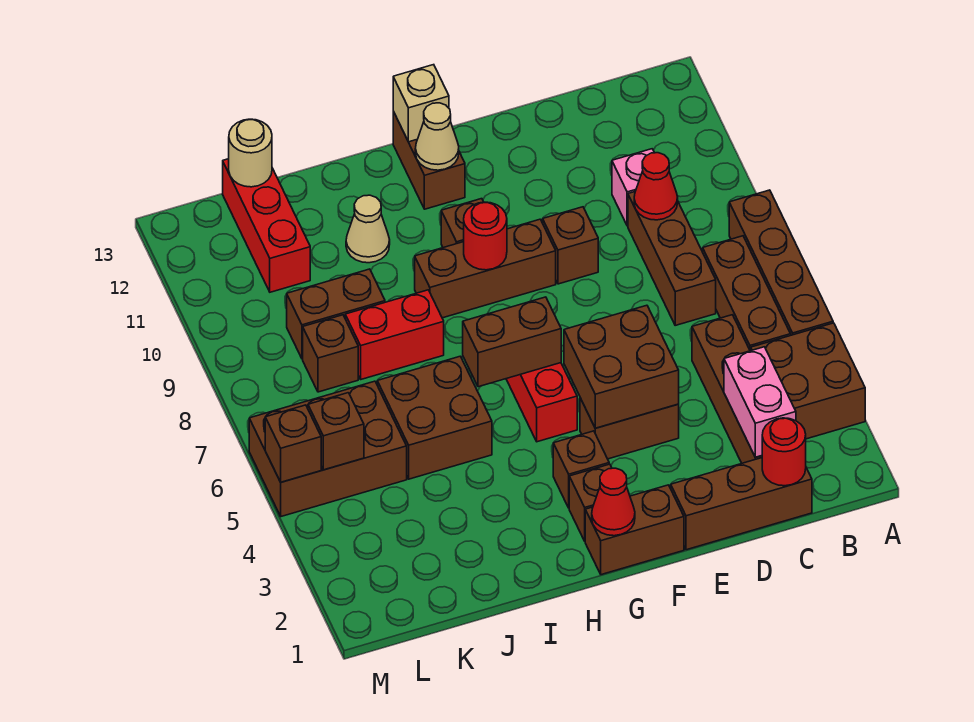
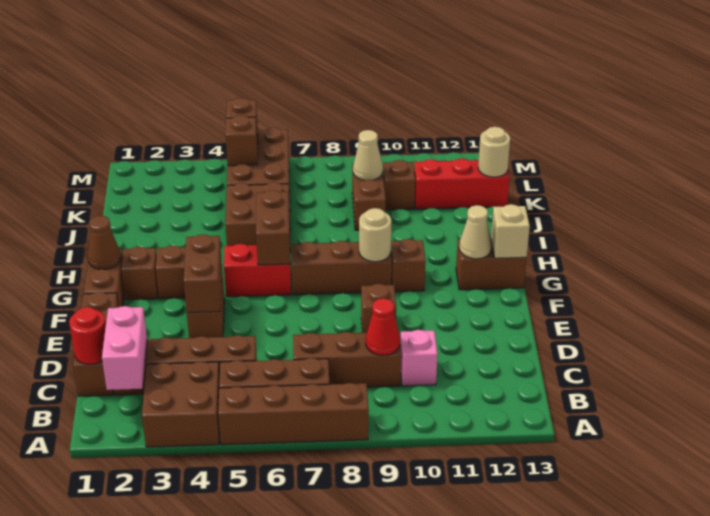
pink brick C2:C3 level 2 -> pink brick B2:C2 level 2
brown brick E4:F5 level 2 -> brown brick E4:F4 level 2
brown brick F9:H9 level 1 -> brown brick G7:G9 level 1
red cone G1 level 2 -> brown cone G1 level 2
red round brick G9 level 2 -> tan round brick G9 level 2
red brick I8:J8 level 1 -> none
tan cone I11 level 1 -> tan cone K9 level 2
brown brick K8 level 1 -> brown brick K10 level 1

